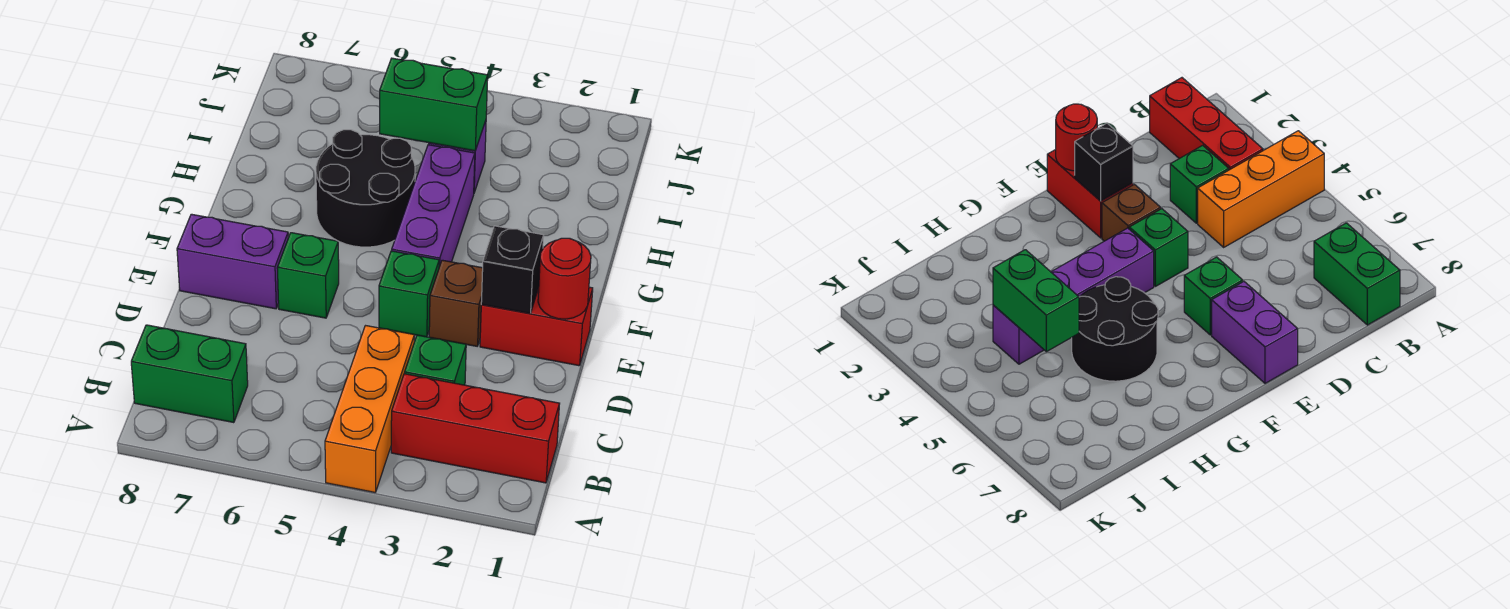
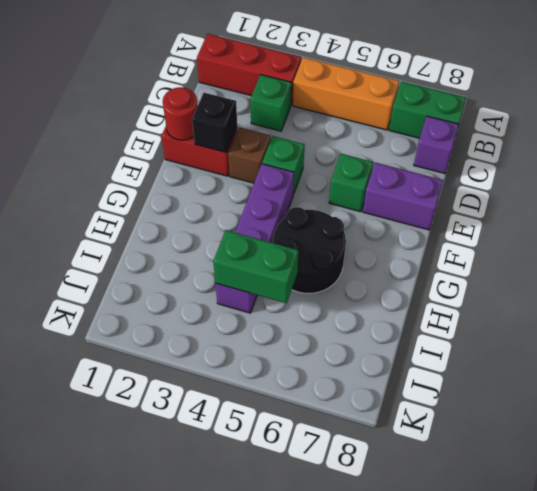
orange brick A4:C4 level 1 -> orange brick B4:B6 level 1
none -> purple brick C8 level 1

